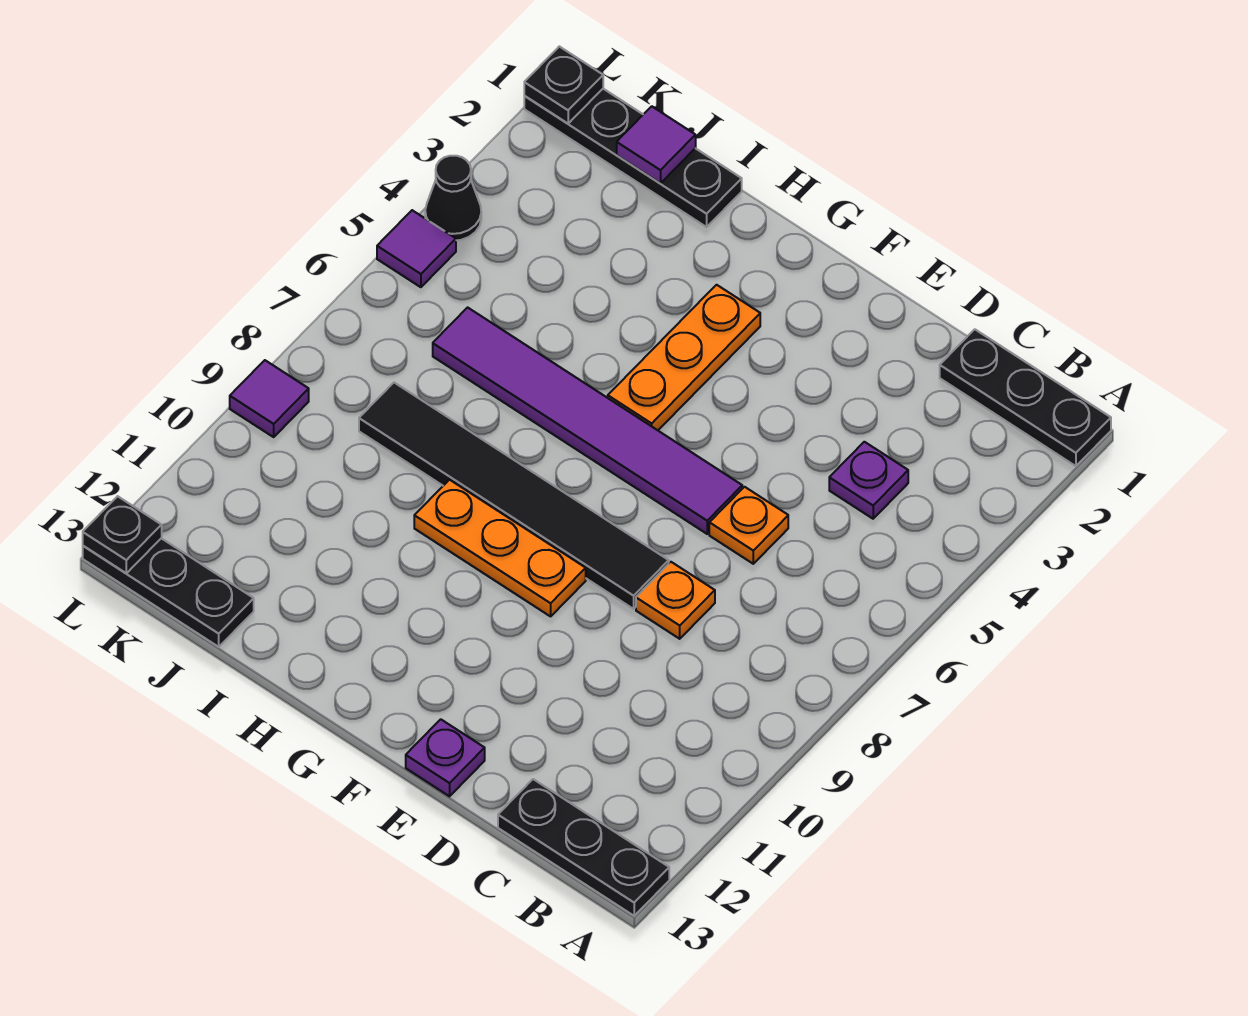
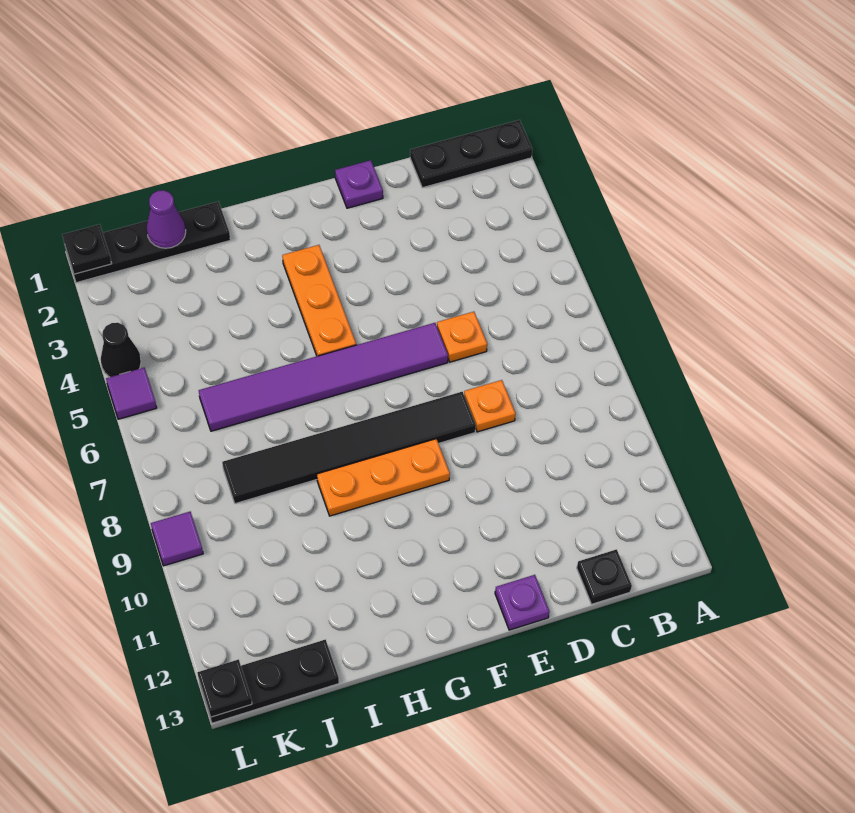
black plate A13:C13 level 1 -> black plate C13 level 1
purple plate C4 level 1 -> purple plate E1 level 1
purple tile J1 level 2 -> purple cone J1 level 2

